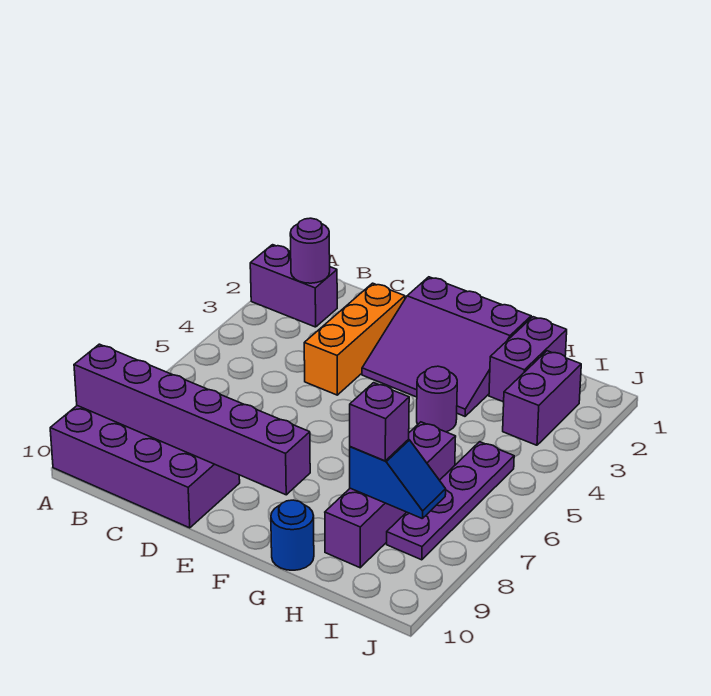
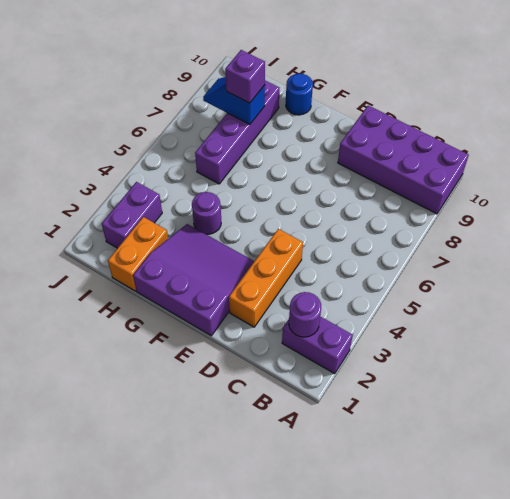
purple brick A9:F9 level 2 -> none
purple brick H1:H2 level 1 -> orange brick H1:H2 level 1
purple plate I5:I8 level 1 -> none

